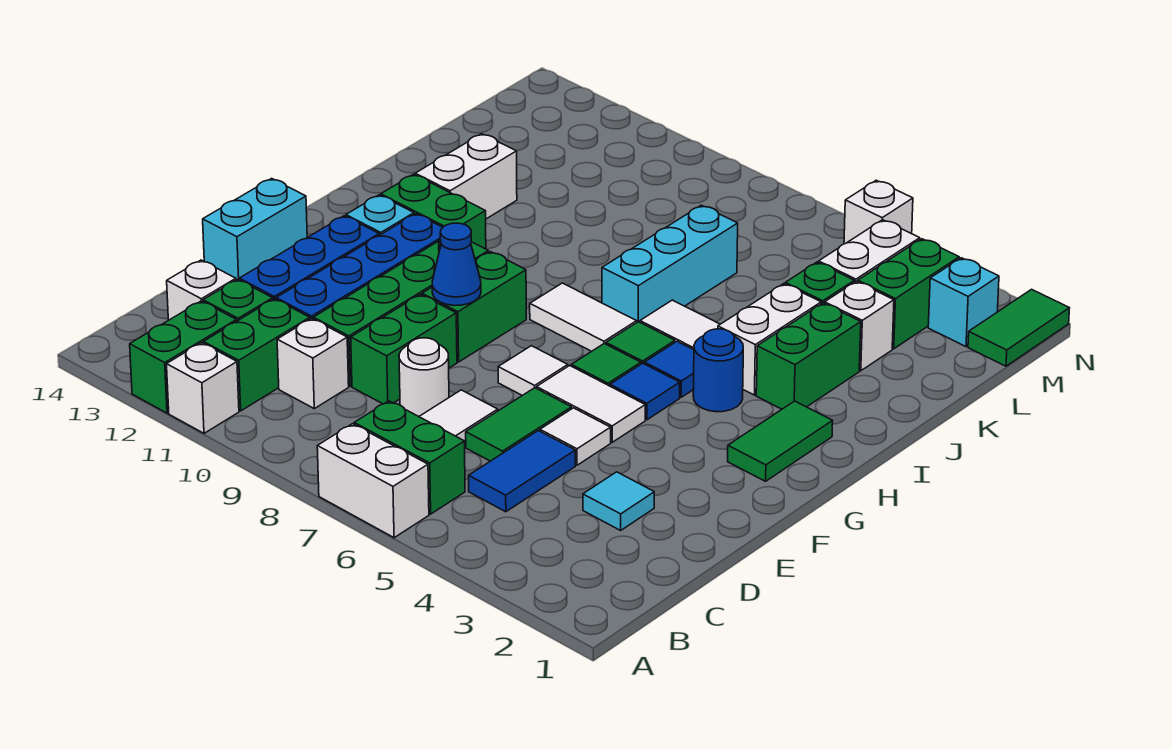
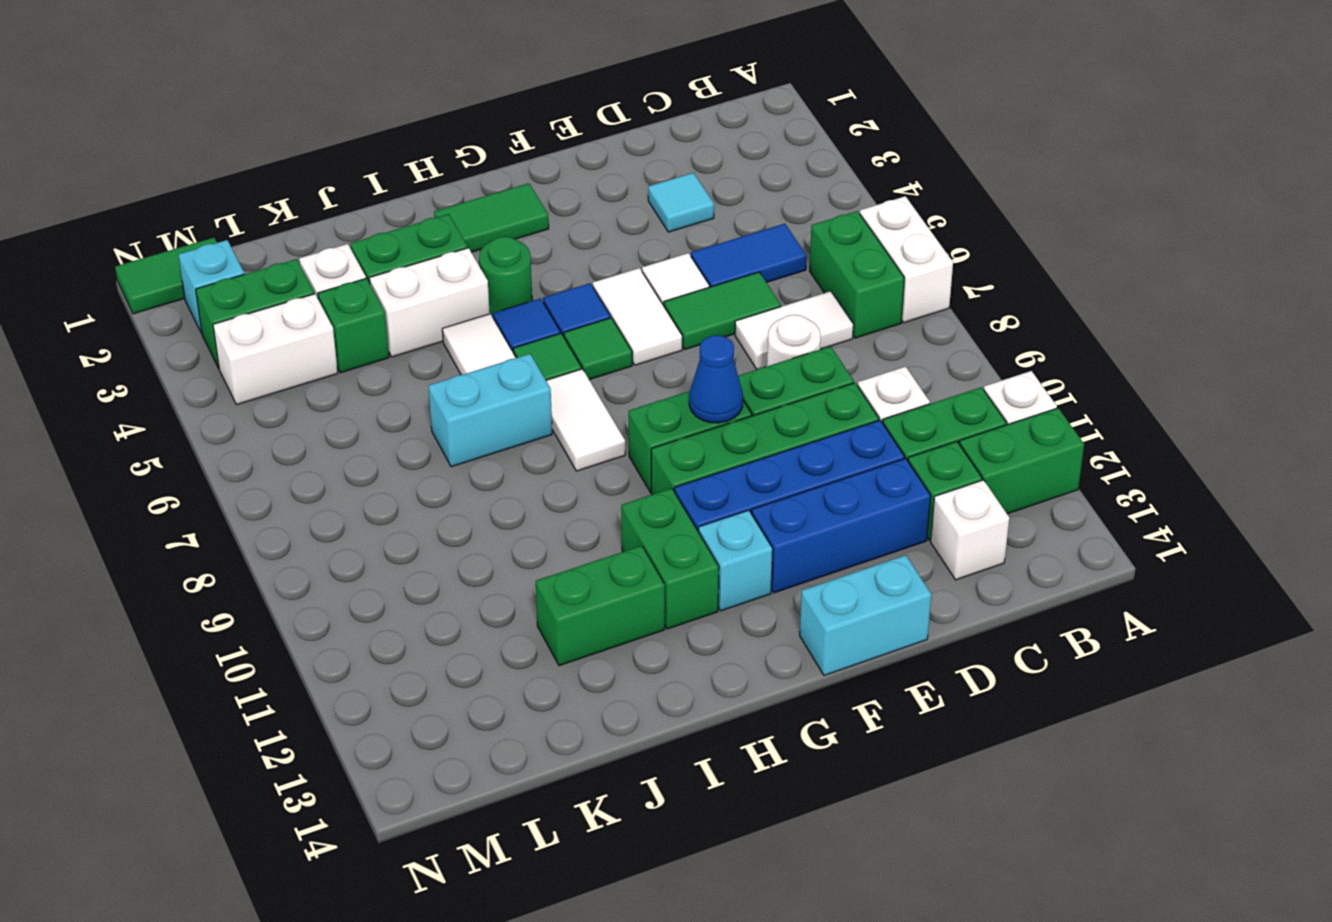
white tile F7 level 1 -> none
blue round brick H4 level 1 -> green round brick H4 level 1
cyan brick I7:K7 level 1 -> cyan brick I7:J7 level 1
white brick I12:J12 level 1 -> green brick I12:J12 level 1
white brick N5 level 1 -> none

